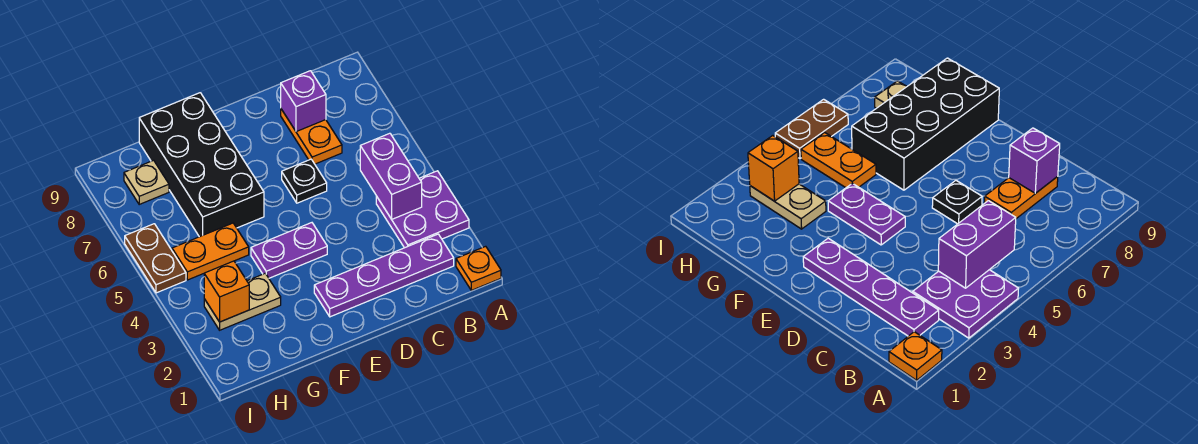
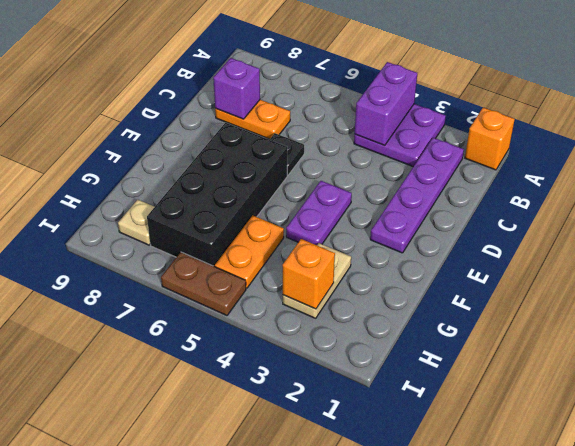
orange plate A1 level 1 -> orange brick A1 level 1
purple brick B4:B5 level 2 -> purple brick A4:B4 level 2
black brick F6:G9 level 1 -> black brick E6:H7 level 1

